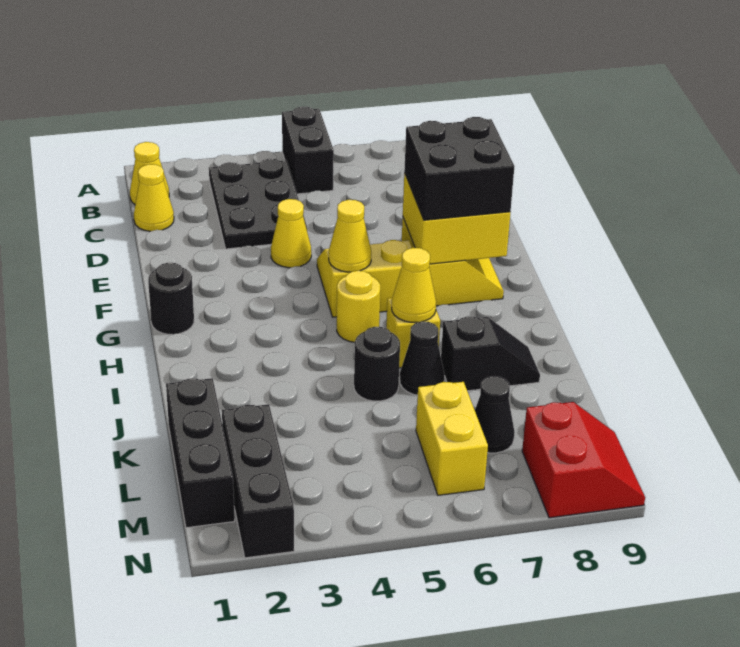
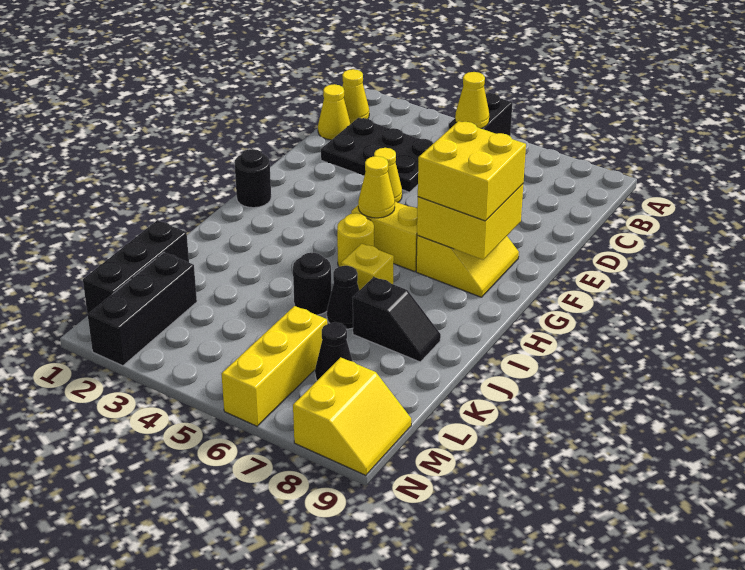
black plate B3:D4 level 1 -> black plate C2:D4 level 1
black brick F7:G8 level 3 -> yellow brick F7:G8 level 3
yellow cone I6 level 2 -> yellow cone B5 level 2
yellow brick L6:M6 level 1 -> yellow brick L6:N6 level 1
red slope M8:N9 level 1 top 8 -> yellow slope M8:N9 level 1 top 8

